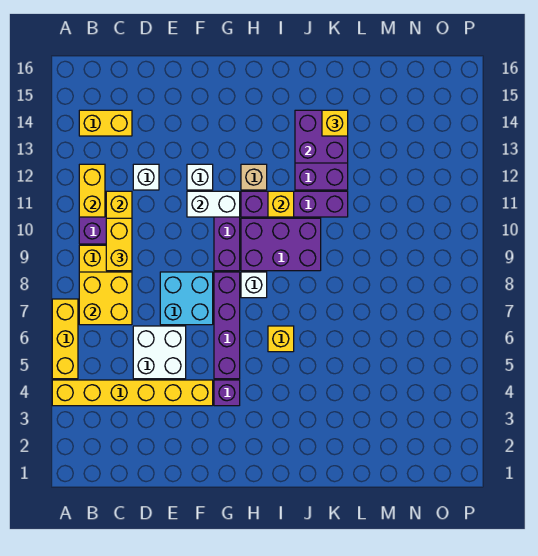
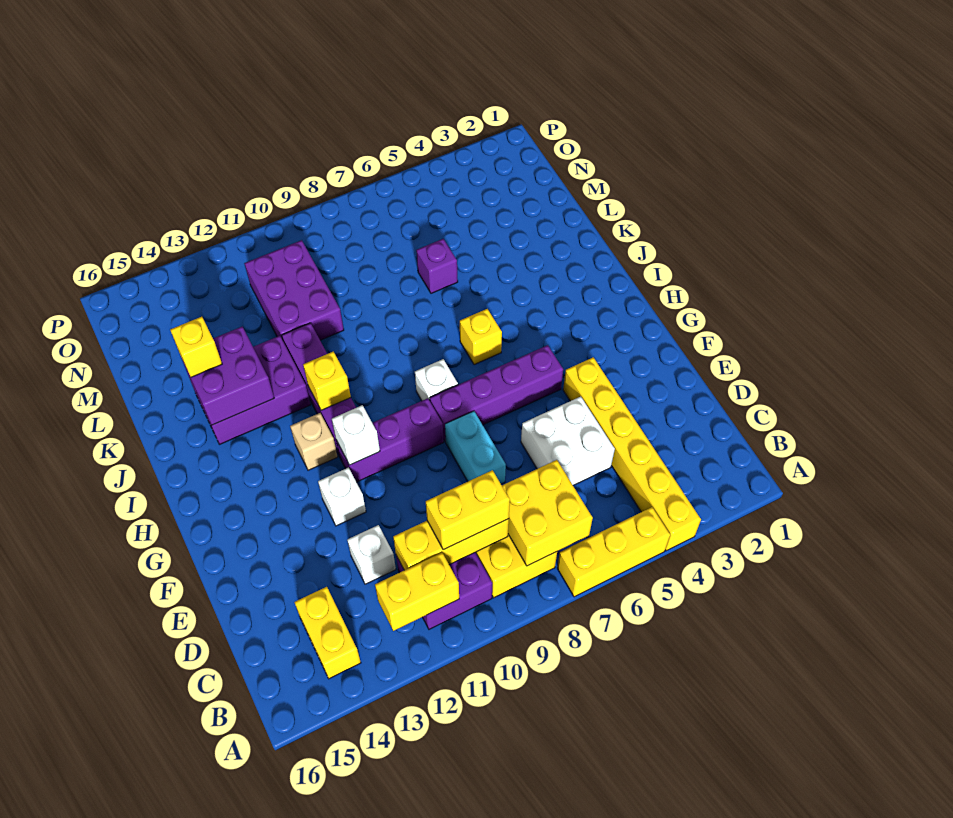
cyan brick E7:F8 level 1 -> cyan brick E8:F8 level 1
white brick F11:G11 level 2 -> white brick G11 level 2
purple brick G4 level 1 -> purple brick L6 level 1
purple brick H9:J10 level 1 -> purple brick L10:N11 level 1

